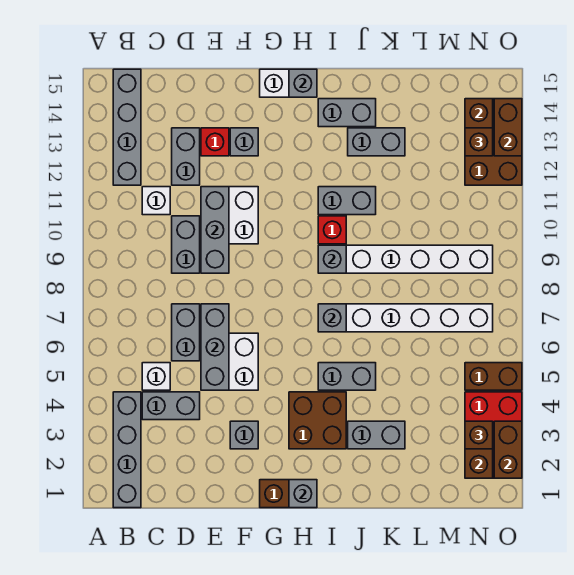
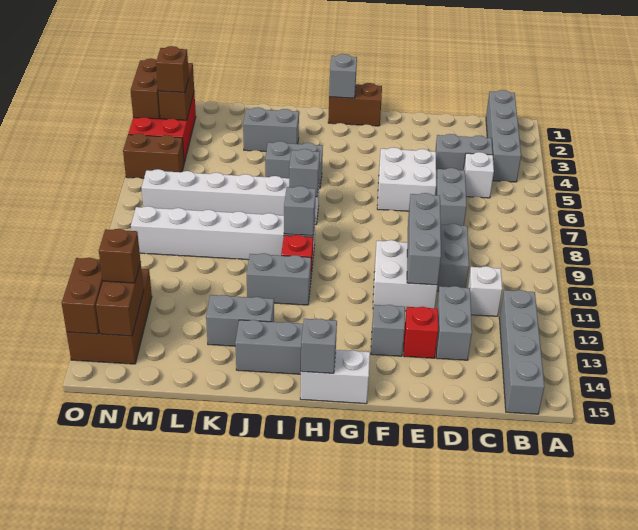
grey brick E5:E7 level 2 -> none
grey brick F3 level 1 -> none
brown brick H3:I4 level 1 -> none

